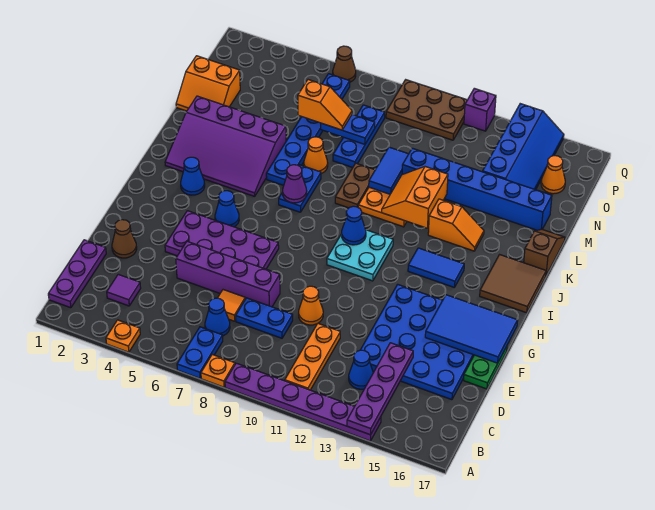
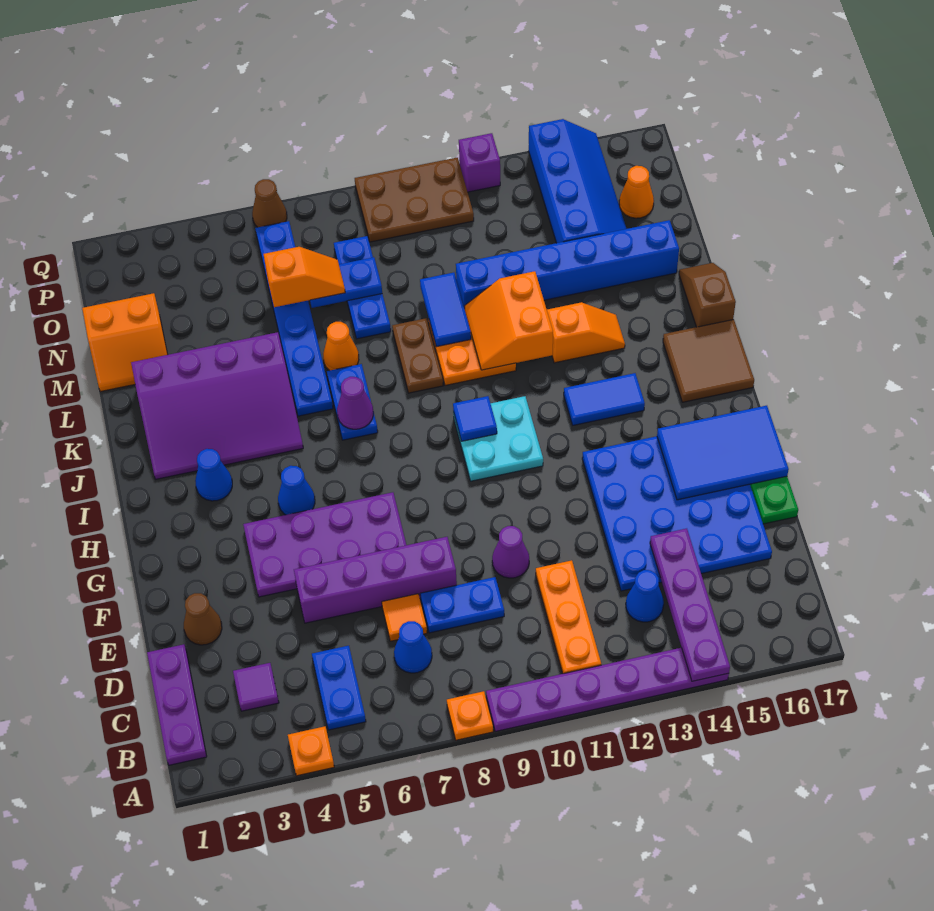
blue plate A7:B7 level 1 -> blue plate B5:C5 level 1
orange cone E10 level 1 -> purple cone E10 level 1
blue cone I10 level 2 -> blue tile I10 level 2

